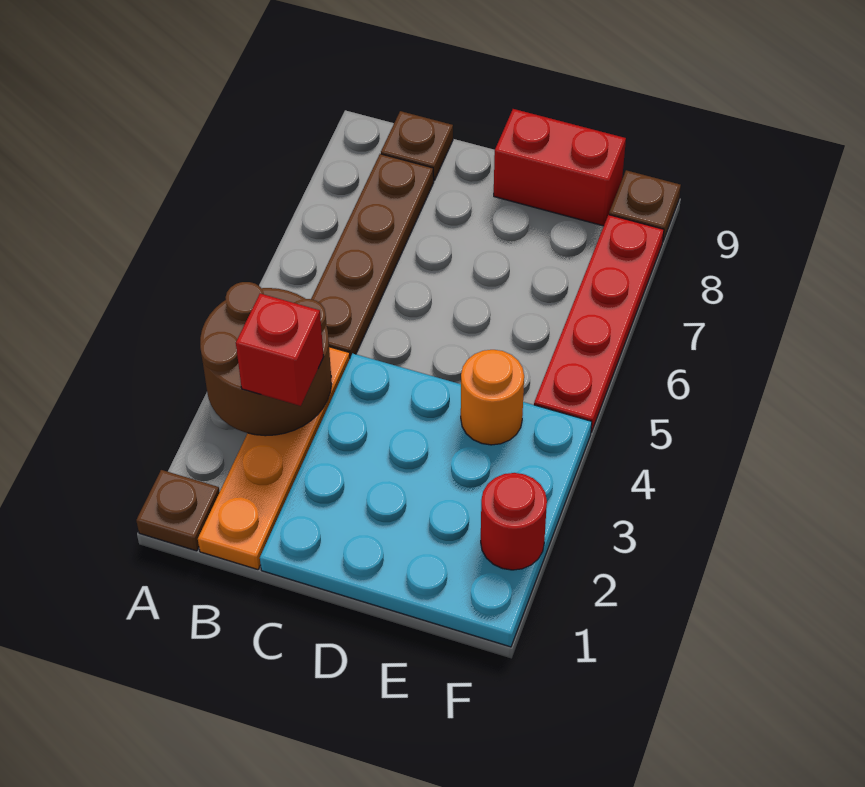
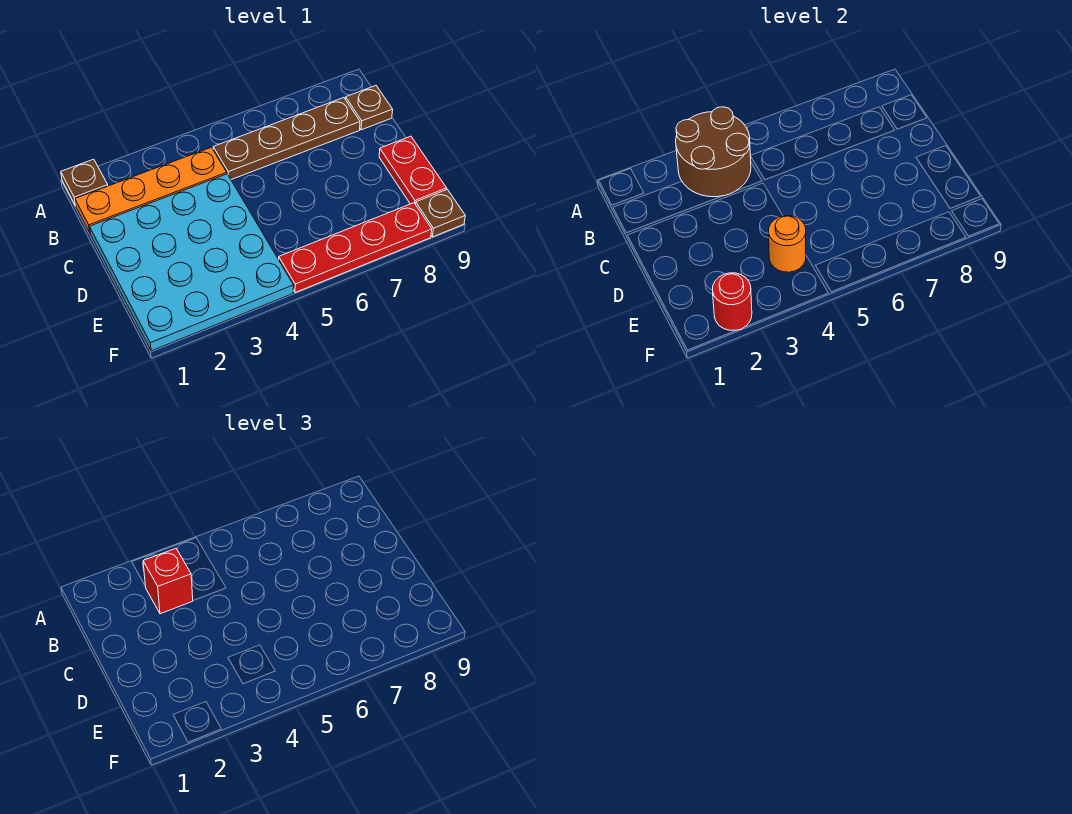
red brick D9:E9 level 1 -> red plate D9:E9 level 1

